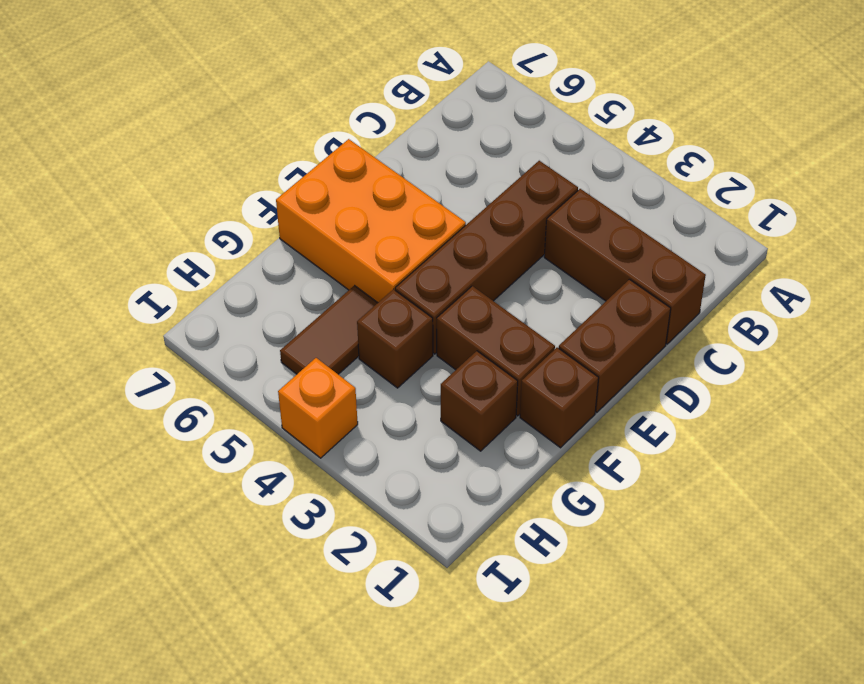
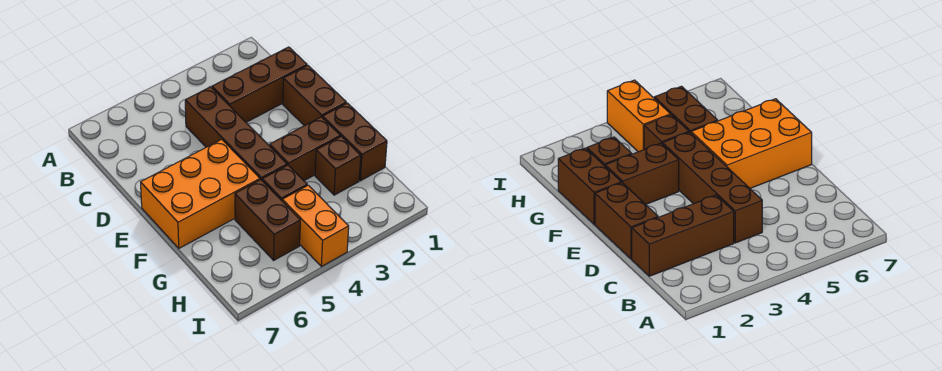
brown brick F1 level 1 -> brown brick F1:G1 level 1
brown tile G5:H5 level 1 -> brown brick G5:H5 level 1
orange brick I4 level 1 -> orange brick H4:I4 level 1

